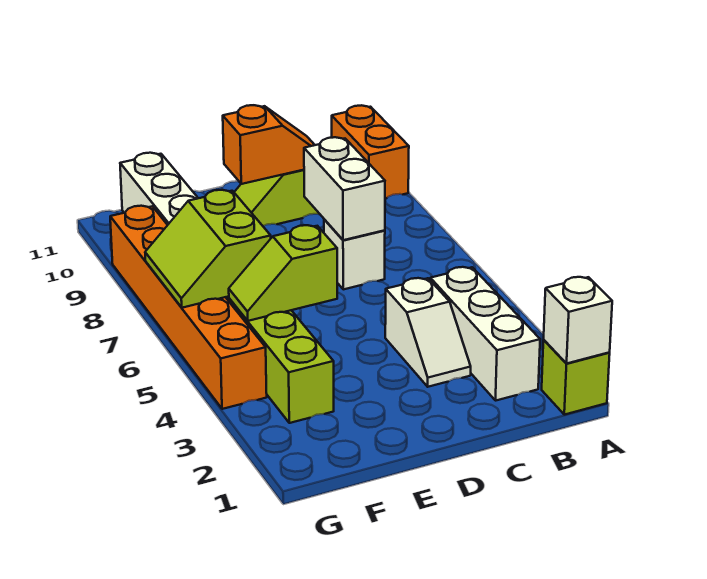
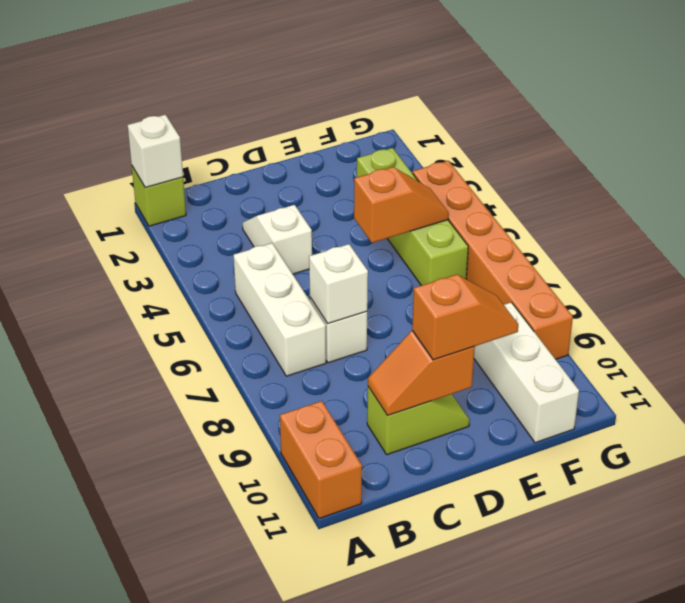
white brick B2:B4 level 1 -> white brick B5:B7 level 1
white brick C7:C8 level 2 -> white brick C7 level 2
none -> orange slope D10:E10 level 3 top D
lime slope E5:F5 level 2 top E -> orange slope E5:F5 level 2 top E
lime slope F6:G7 level 2 top F -> none

